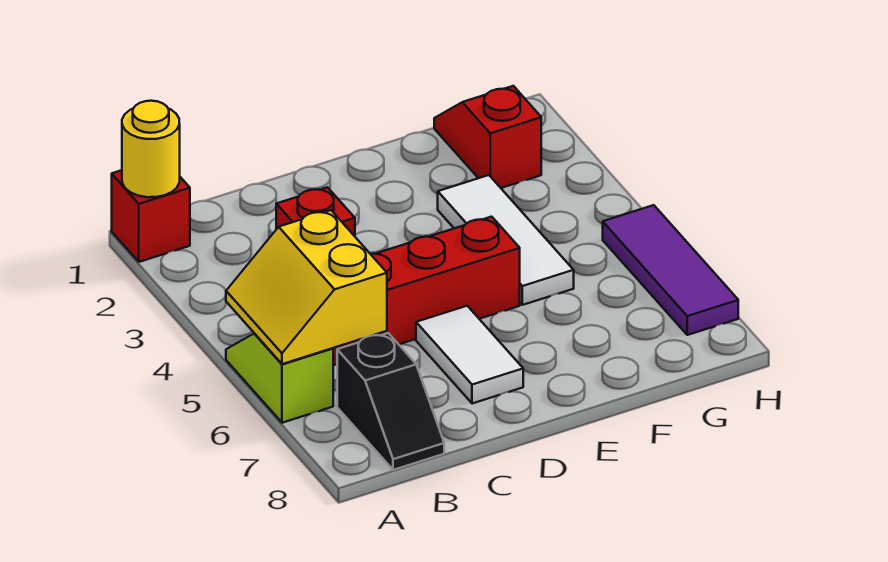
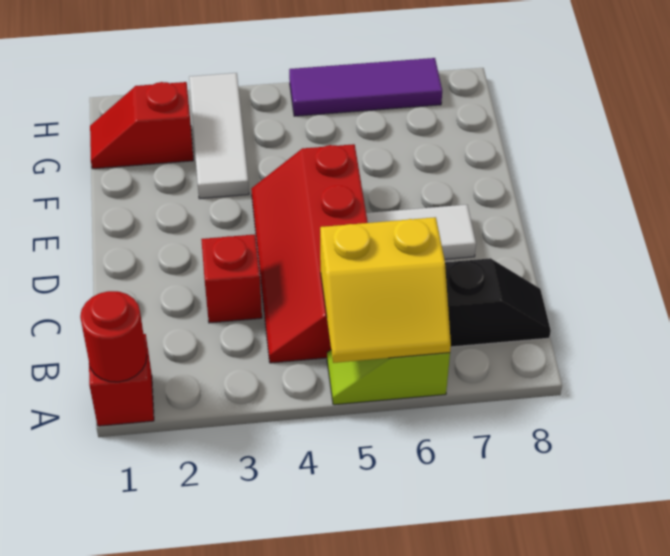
yellow round brick A1 level 2 -> red round brick A1 level 2
white tile F3:F5 level 1 -> white tile F3:H3 level 1

